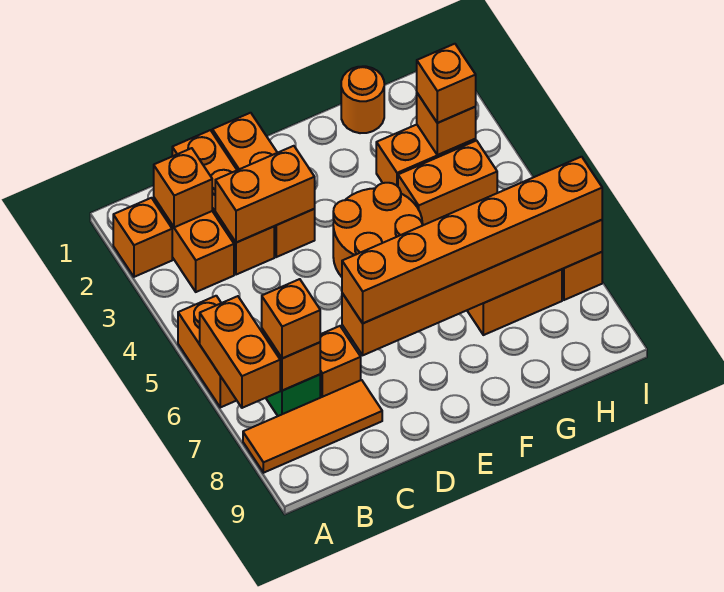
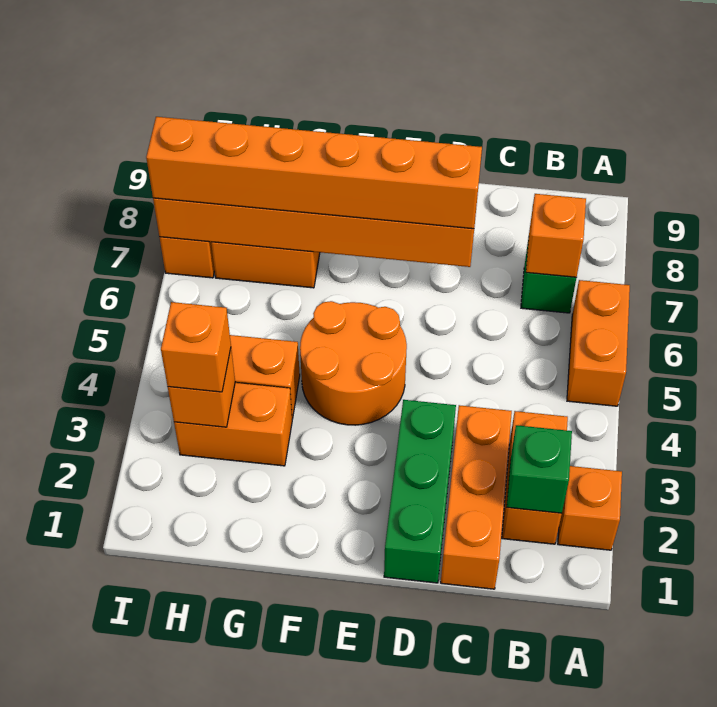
orange brick A6:A7 level 2 -> none
orange tile A8:C8 level 1 -> none
orange brick B2 level 2 -> green brick B2 level 2
orange brick B7 level 3 -> none
orange brick C3:D3 level 2 -> none
orange brick C7 level 1 -> none
orange brick D1:D3 level 1 -> green brick D1:D3 level 1
orange round brick G1 level 1 -> none

